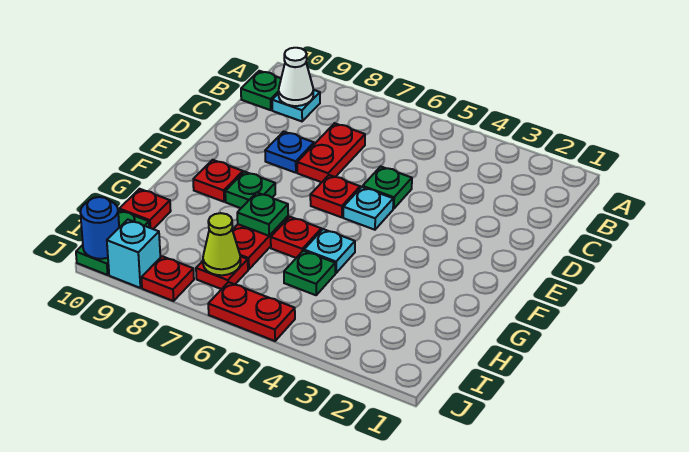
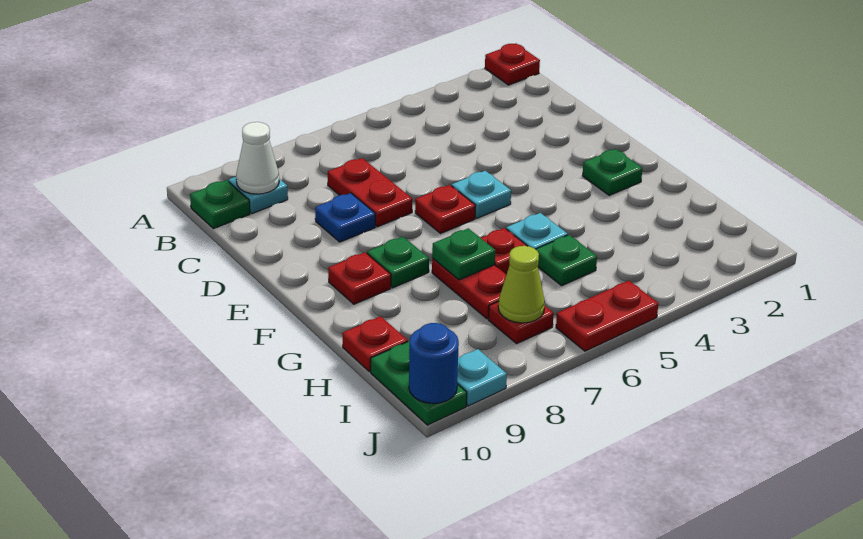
green plate D5 level 1 -> green plate F2 level 1
red plate J8 level 1 -> red plate A1 level 1
cyan brick J9 level 1 -> cyan plate J9 level 1

